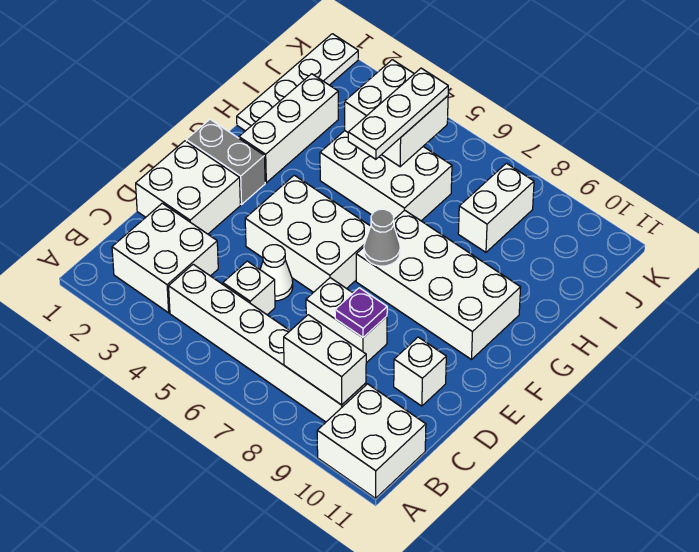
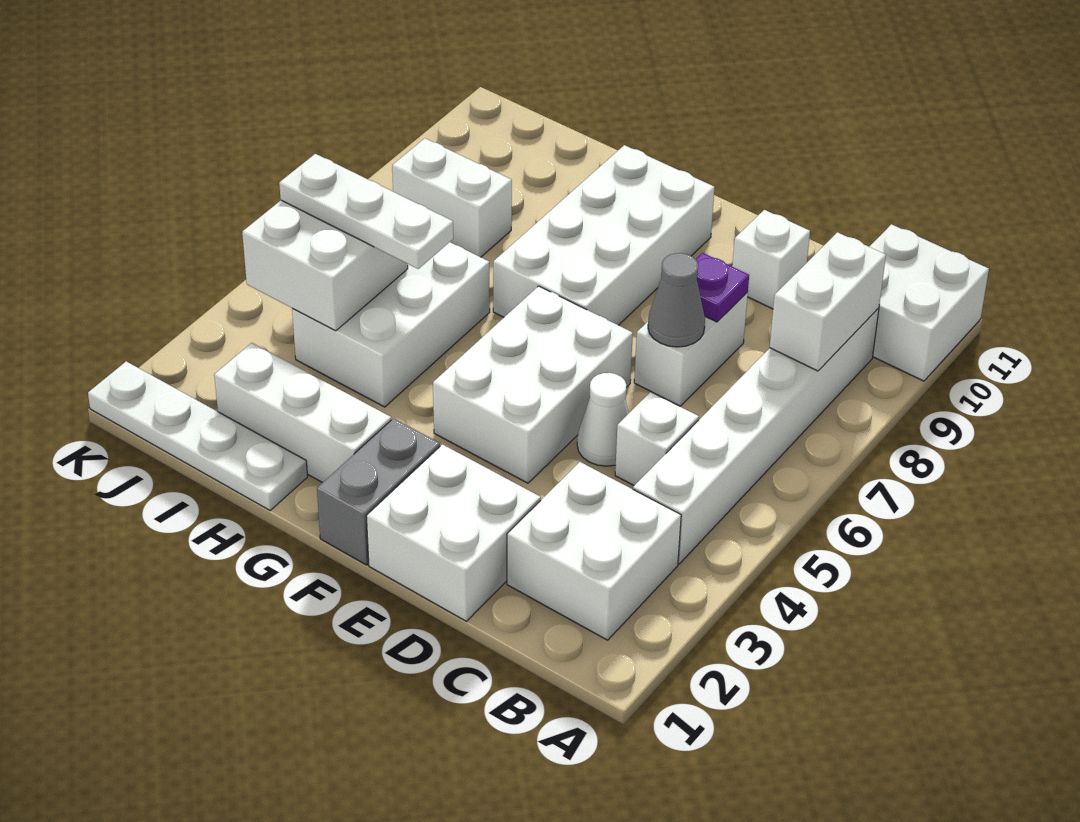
grey cone F7 level 2 -> grey cone D7 level 2

